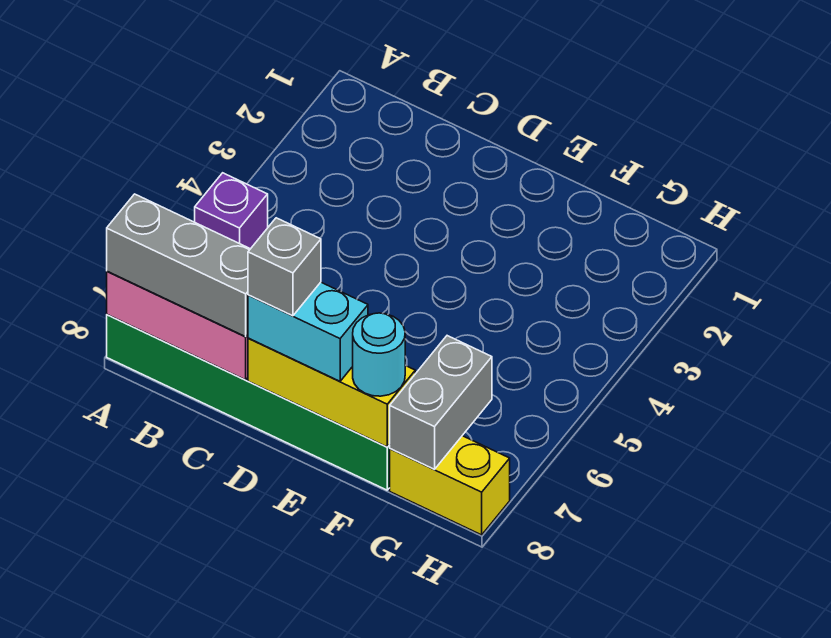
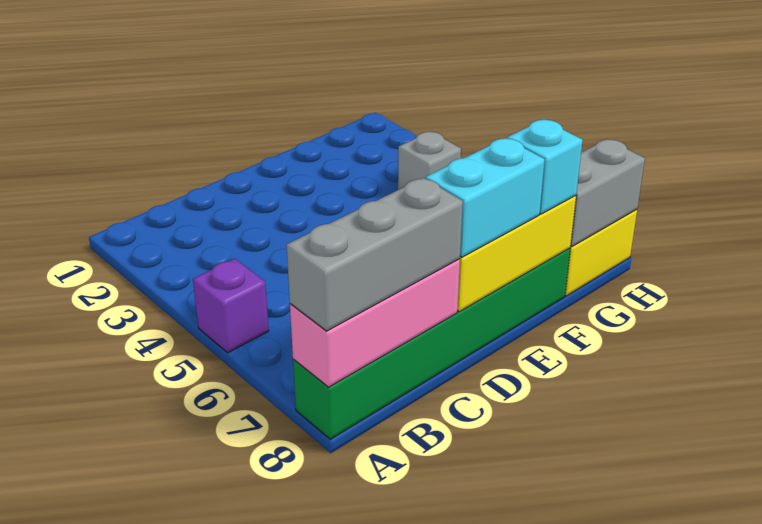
grey brick D8 level 4 -> grey brick G4 level 1
cyan round brick F8 level 3 -> cyan brick F8 level 3
grey brick G7:G8 level 2 -> grey brick G8:H8 level 2

